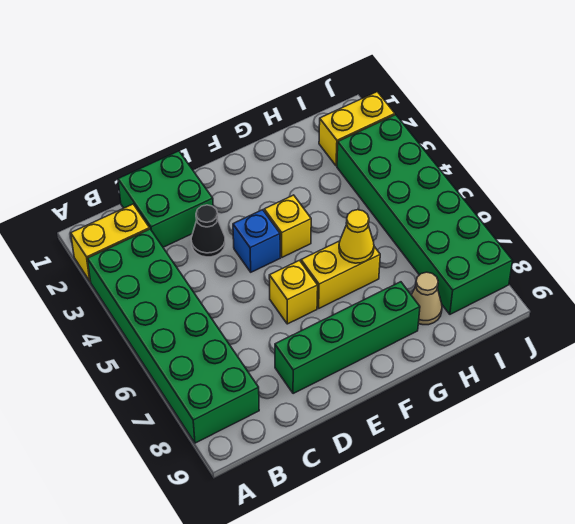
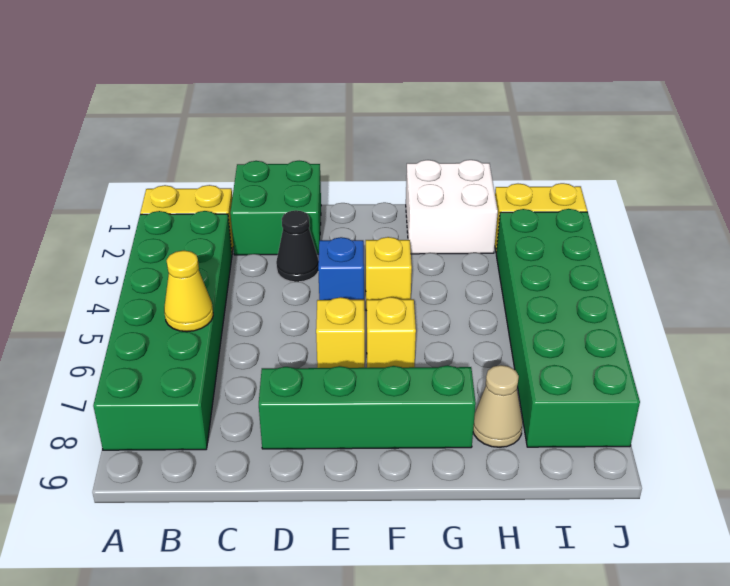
yellow brick F6:G6 level 1 -> yellow brick F6 level 1
none -> white brick G1:H2 level 1
yellow cone G6 level 2 -> yellow cone B6 level 2

